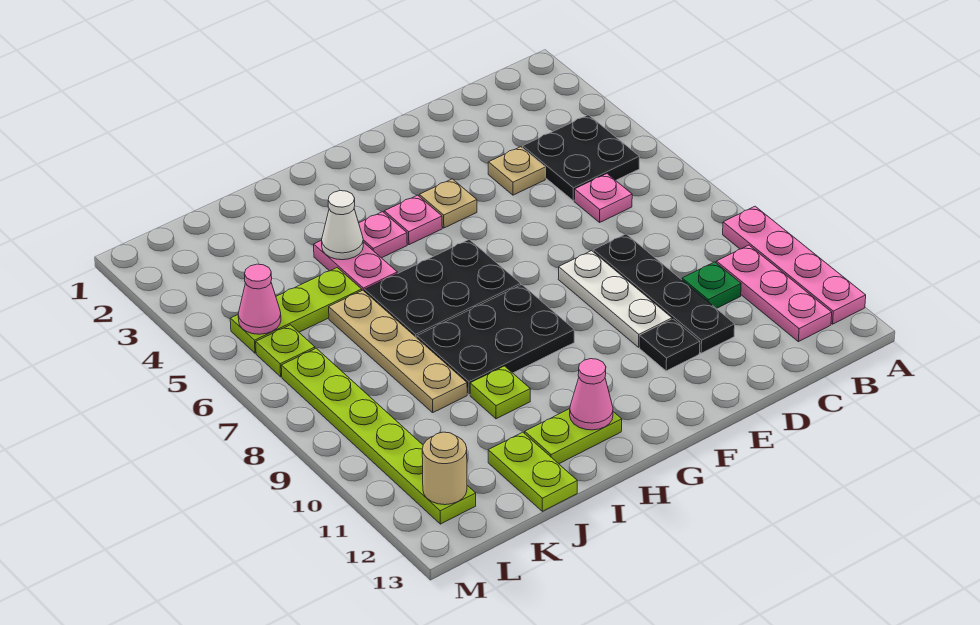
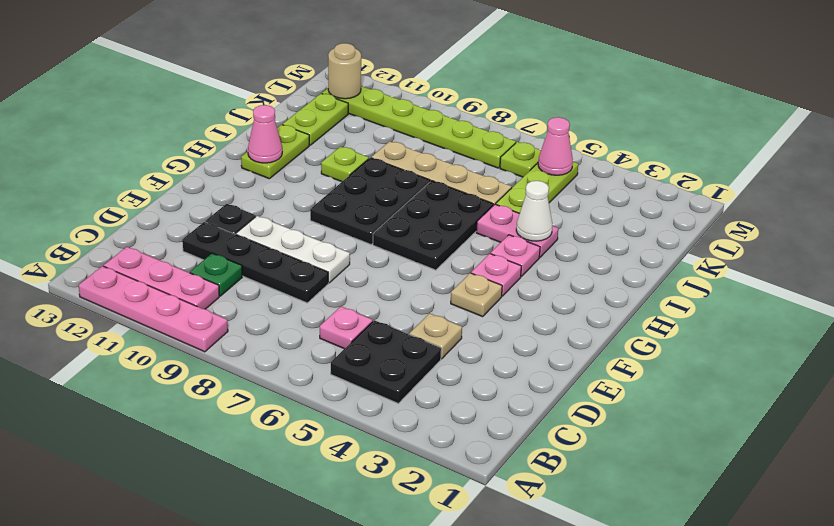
lime plate J12:J13 level 1 -> lime plate J12:K12 level 1

